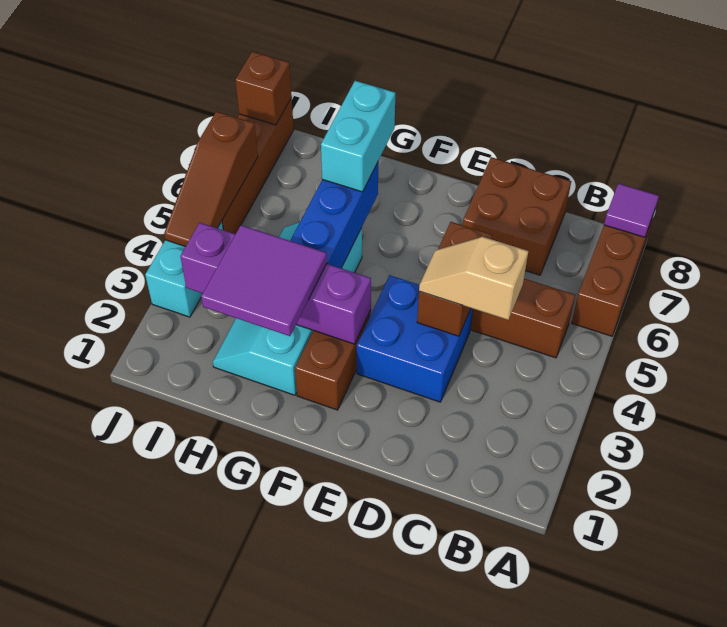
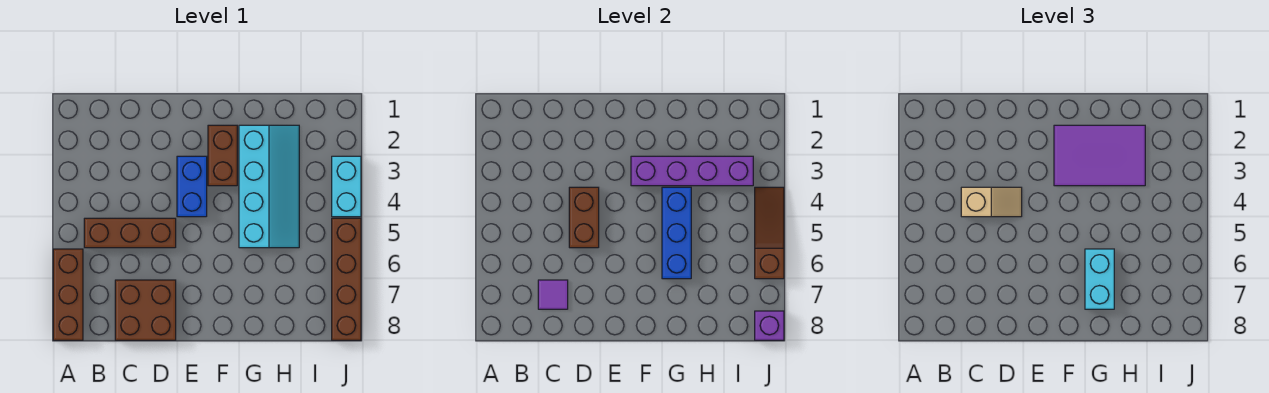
purple tile A8 level 2 -> purple tile C7 level 2
blue brick D3:E4 level 1 -> blue brick E3:E4 level 1
purple tile G2:H3 level 3 -> purple tile F2:H3 level 3
brown brick J8 level 2 -> purple brick J8 level 2

